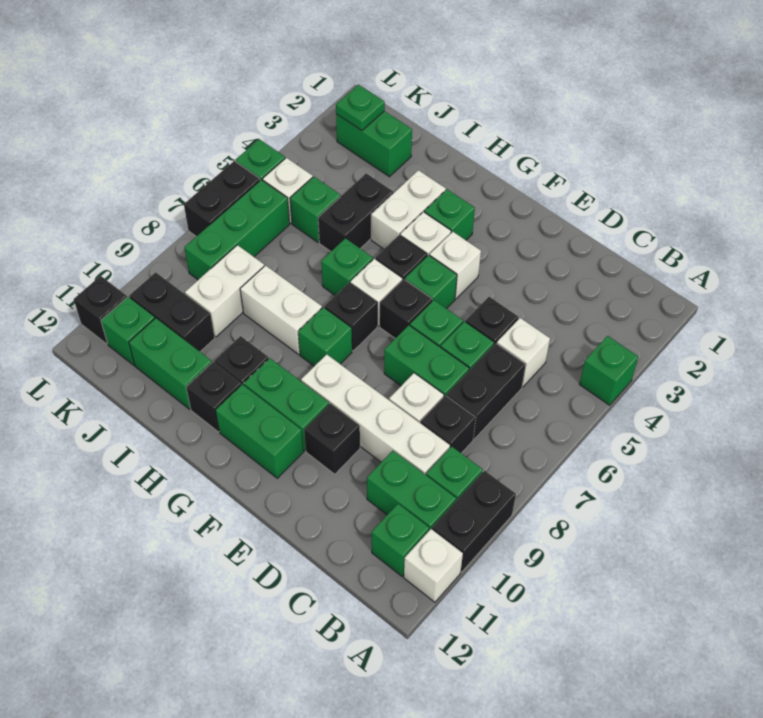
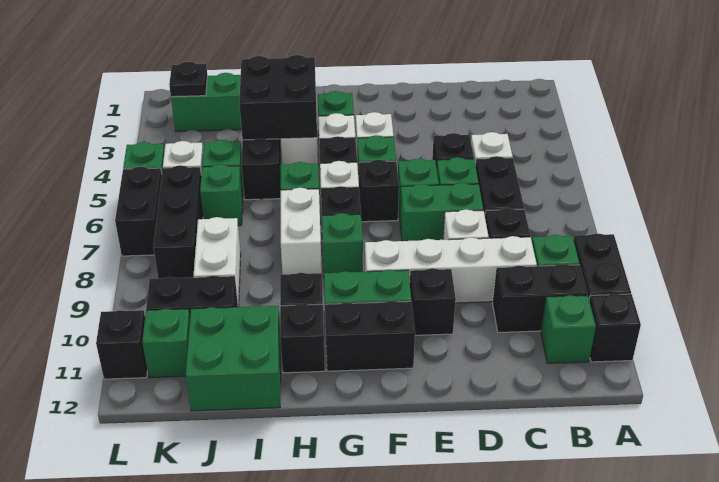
green brick A4 level 1 -> green brick J6 level 1
white brick A11 level 1 -> black brick A11 level 1
green brick B10:C10 level 1 -> black brick B10:C10 level 1
green brick F11:G11 level 1 -> black brick F11:G11 level 1
none -> black brick H3:I4 level 2
white brick H8:I8 level 1 -> white brick H7:H8 level 1
green brick I11:J11 level 1 -> green brick I11:J12 level 1
green plate K2 level 2 -> black plate K2 level 2
green brick K6:K8 level 1 -> black brick K6:K8 level 1

